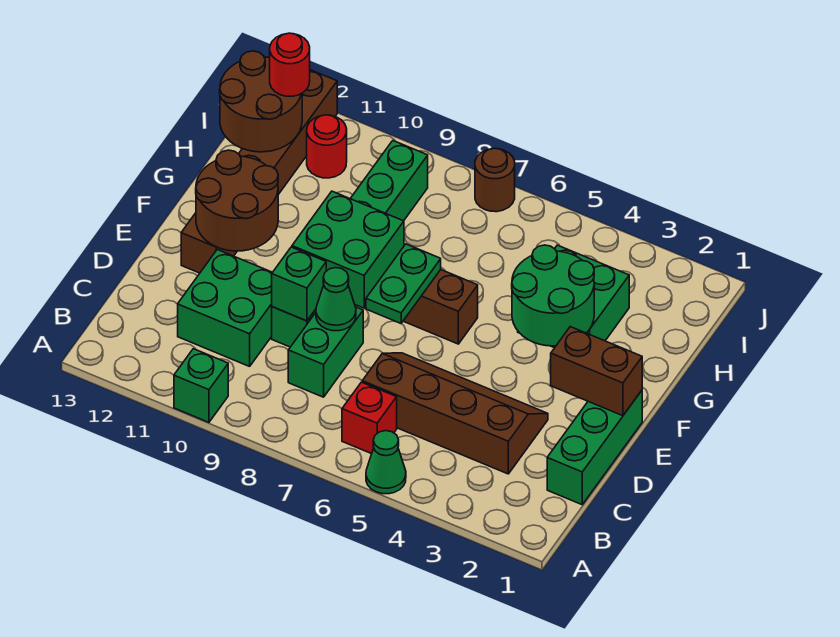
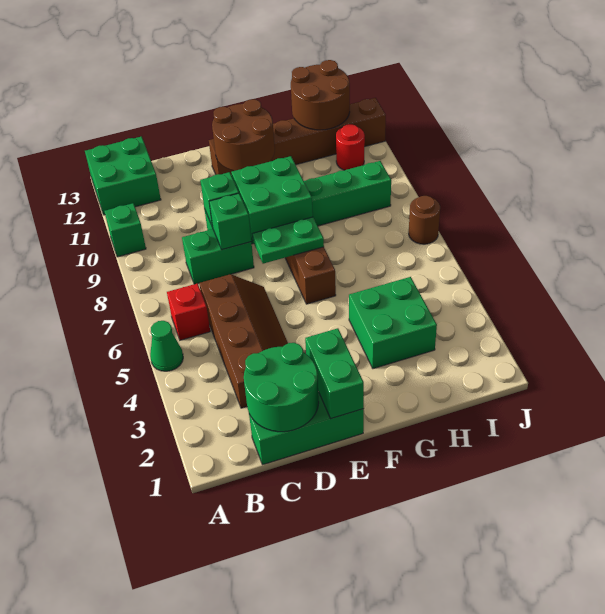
green brick C10:D11 level 1 -> green brick A12:B13 level 1
green cone D8 level 2 -> green brick D8 level 2
brown brick E1:E2 level 2 -> green brick E1:E2 level 2
green round brick F3:G4 level 2 -> green round brick C1:D2 level 2
red round brick I12 level 3 -> none

